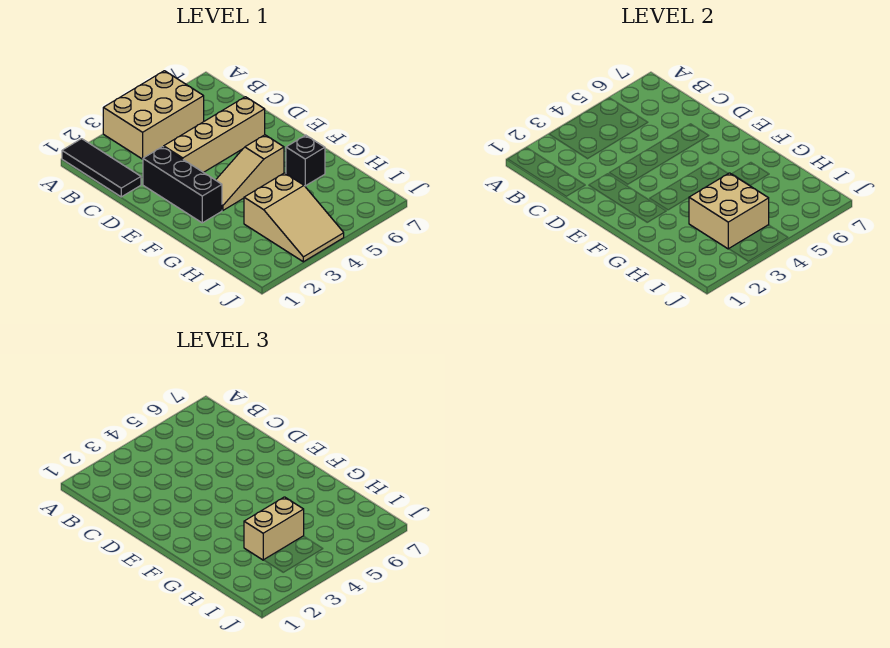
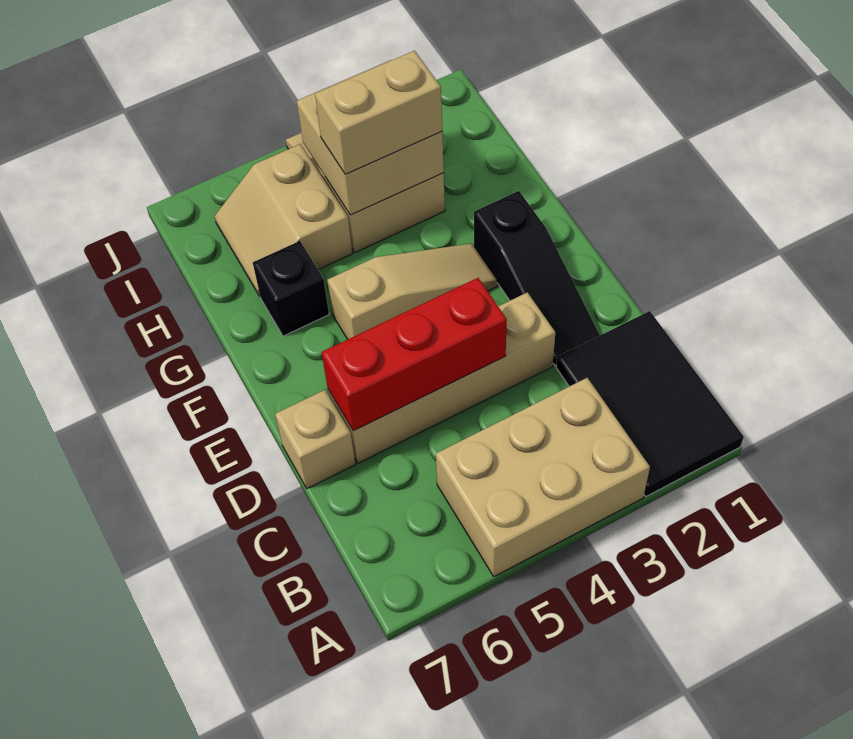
black tile A1:C1 level 1 -> black tile A1:C2 level 1
black brick D2:F2 level 1 -> black slope D2:F2 level 1 top F
none -> red brick D4:D6 level 2
none -> tan brick D7 level 1
none -> tan slope H5:I6 level 1 top 5

